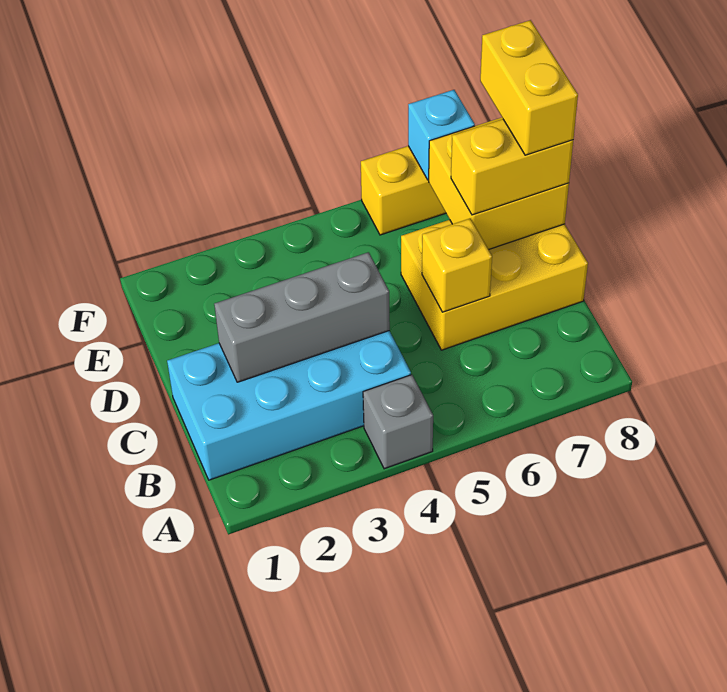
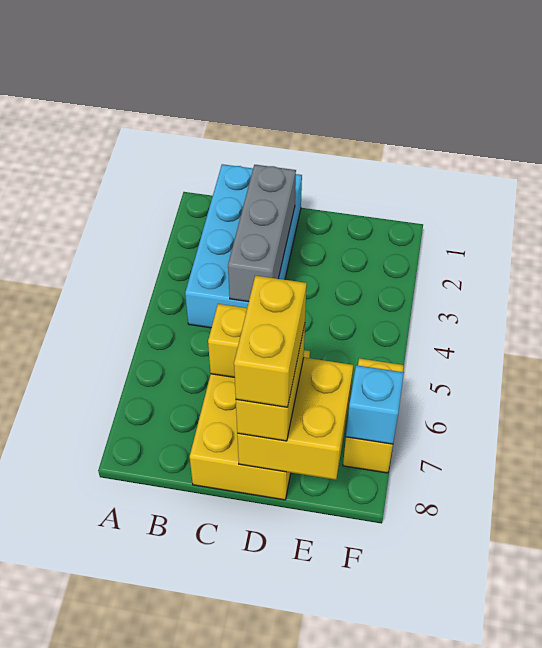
grey brick A4 level 1 -> none
yellow brick D8:E8 level 4 -> yellow brick D7:D8 level 4

